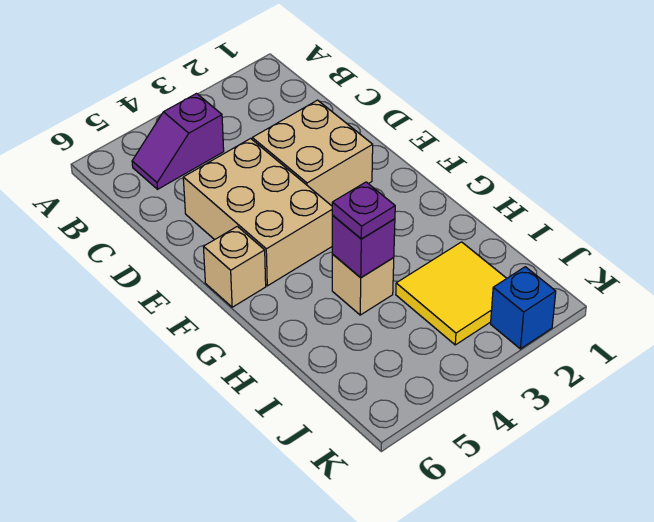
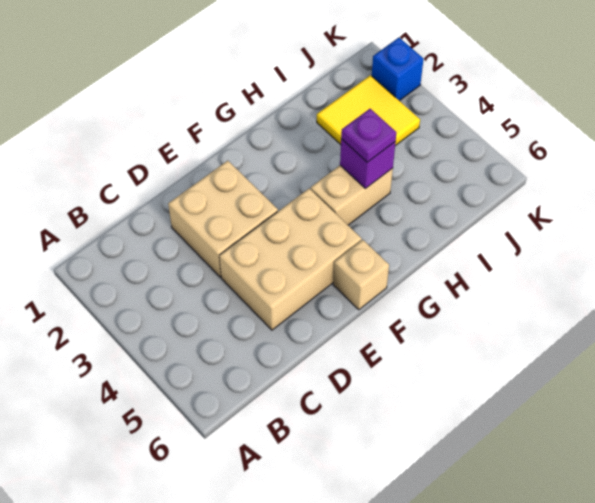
purple slope B4:B5 level 1 top 4 -> none
tan brick H4 level 1 -> tan brick G4:H4 level 1

